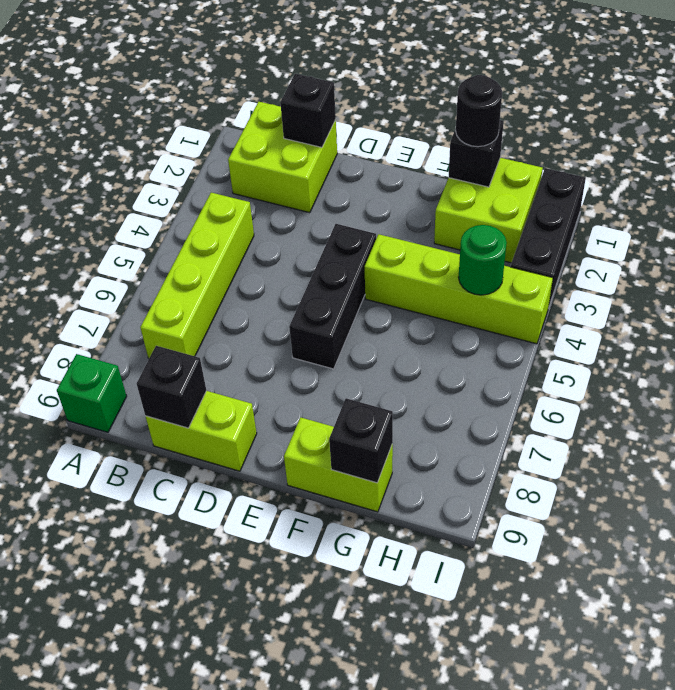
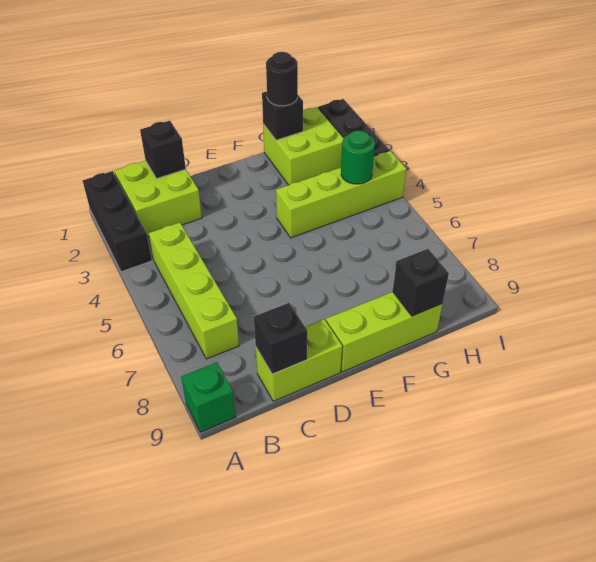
black brick E4:E6 level 1 -> black brick A1:A3 level 1
lime brick F9:G9 level 1 -> lime brick E9:G9 level 1

